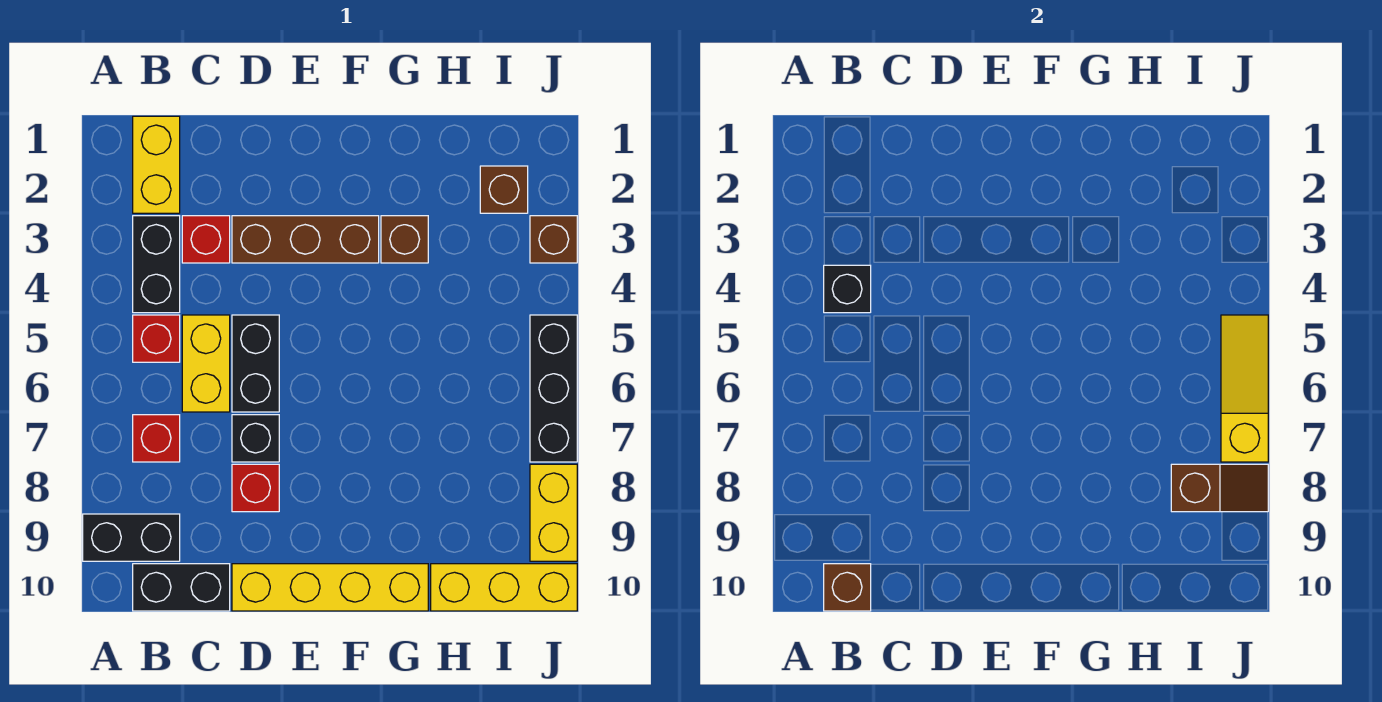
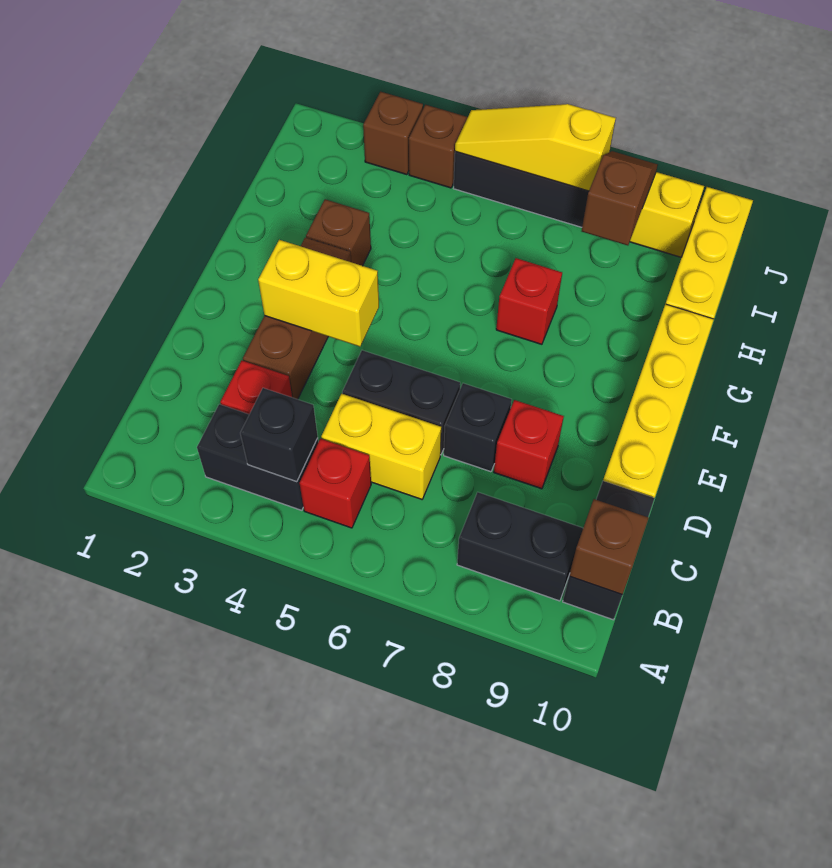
black brick A9:B9 level 1 -> black brick B8:B9 level 1
yellow brick B1:B2 level 1 -> yellow brick E3:E4 level 2
red brick B7 level 1 -> red brick G7 level 1
brown brick I2 level 1 -> brown brick J4 level 1

